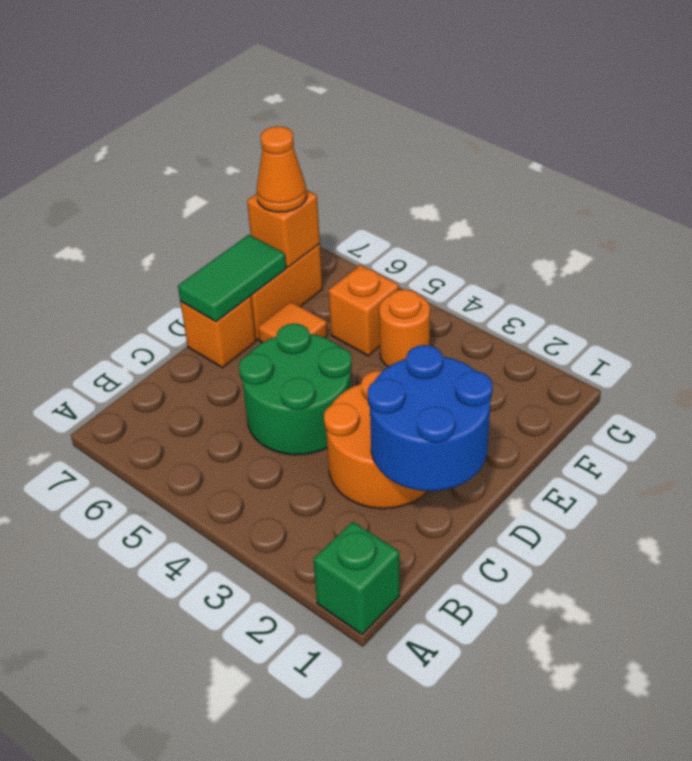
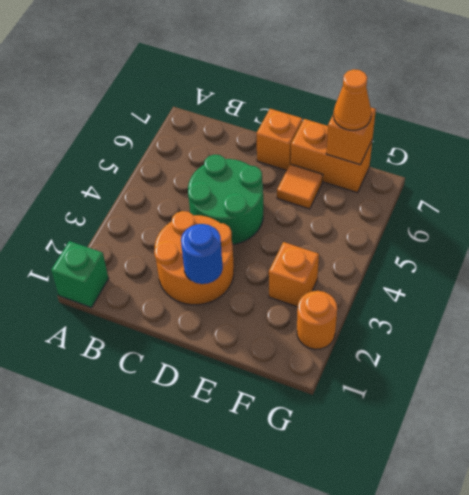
blue round brick C1:D2 level 2 -> blue round brick D2 level 2
green tile D7:E7 level 2 -> none
orange round brick F4 level 1 -> orange round brick G2 level 1
orange brick F5 level 1 -> orange brick F3 level 1

